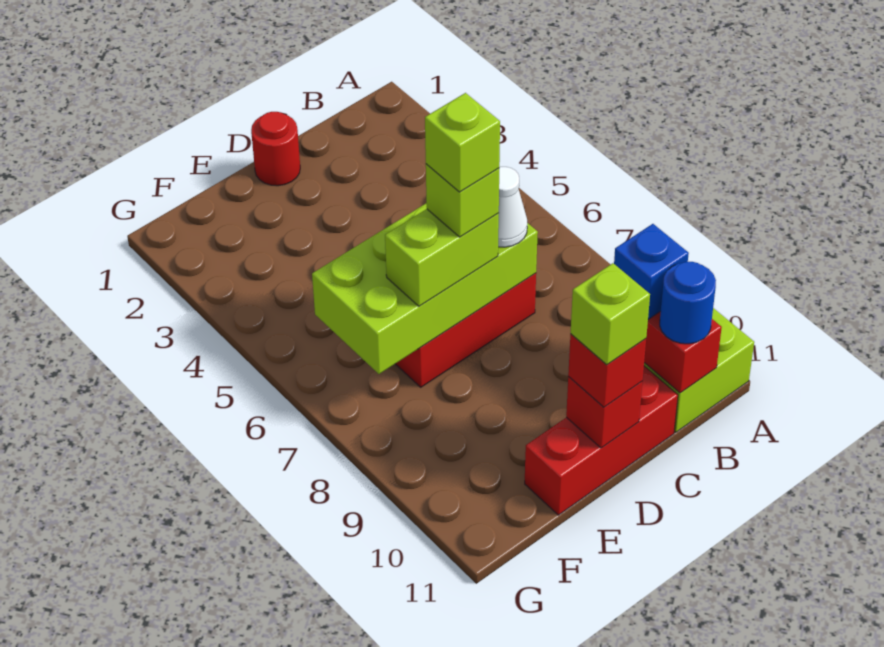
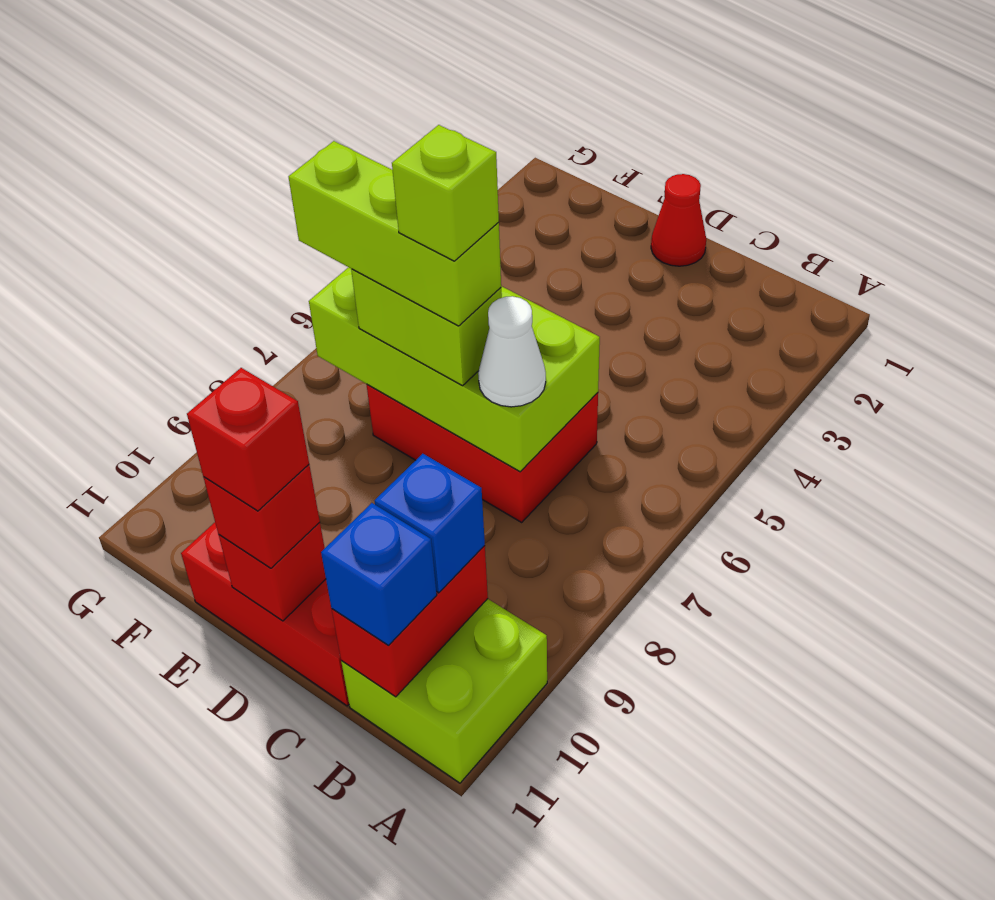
blue round brick B11 level 3 -> blue brick B11 level 3
red round brick D1 level 1 -> red cone D1 level 1
lime brick D7 level 4 -> lime brick D7:F7 level 4
lime brick D11 level 4 -> red brick D11 level 4

